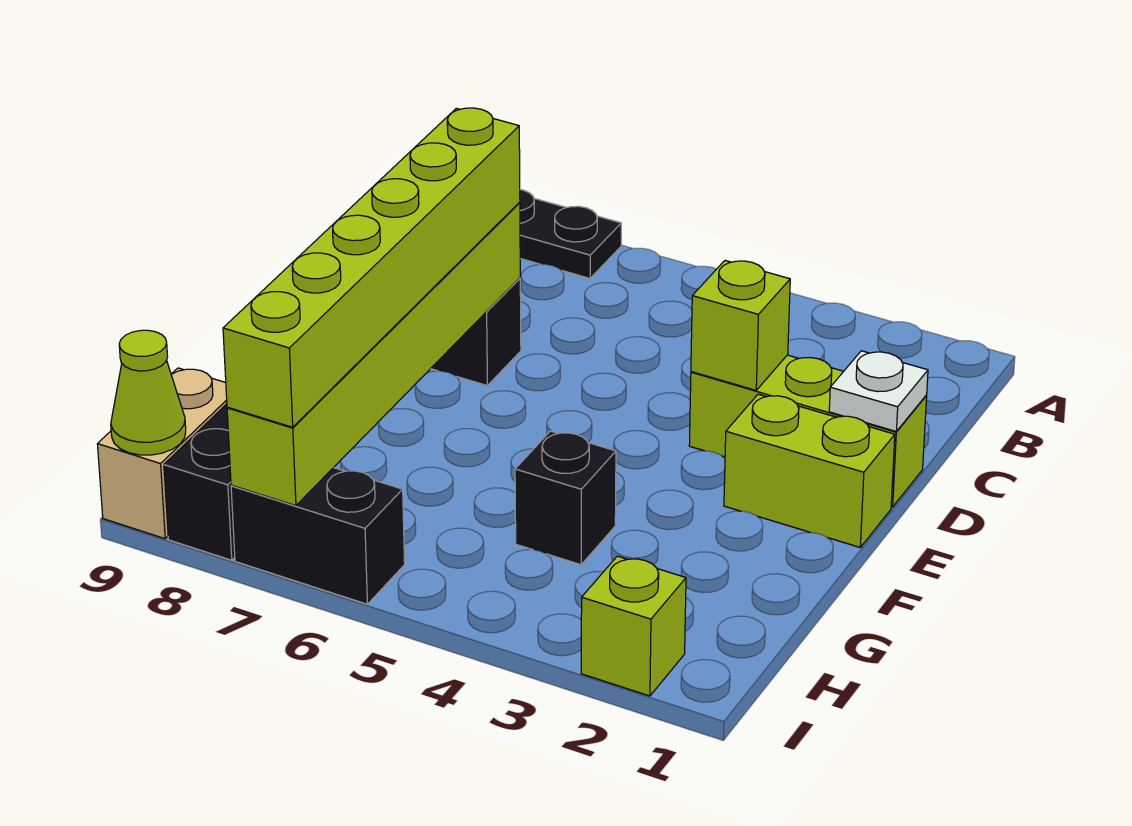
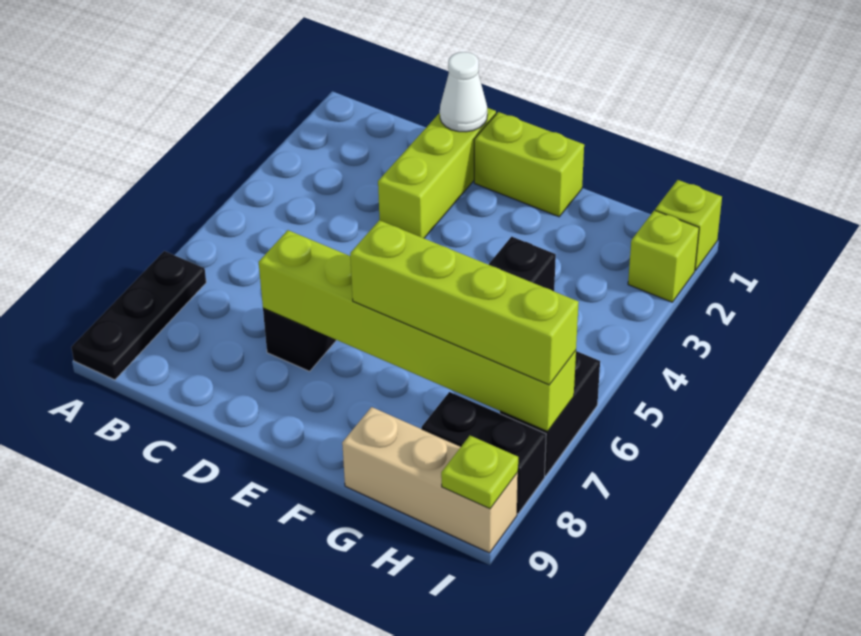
white plate D1 level 2 -> white cone D1 level 2
lime brick D3 level 2 -> lime brick I1 level 1
lime brick D7:I7 level 3 -> lime brick F7:I7 level 3
lime brick E1:E2 level 1 -> lime brick E1:F1 level 1
tan brick H9:I9 level 1 -> tan brick G9:I9 level 1
lime cone I9 level 2 -> lime plate I9 level 2

